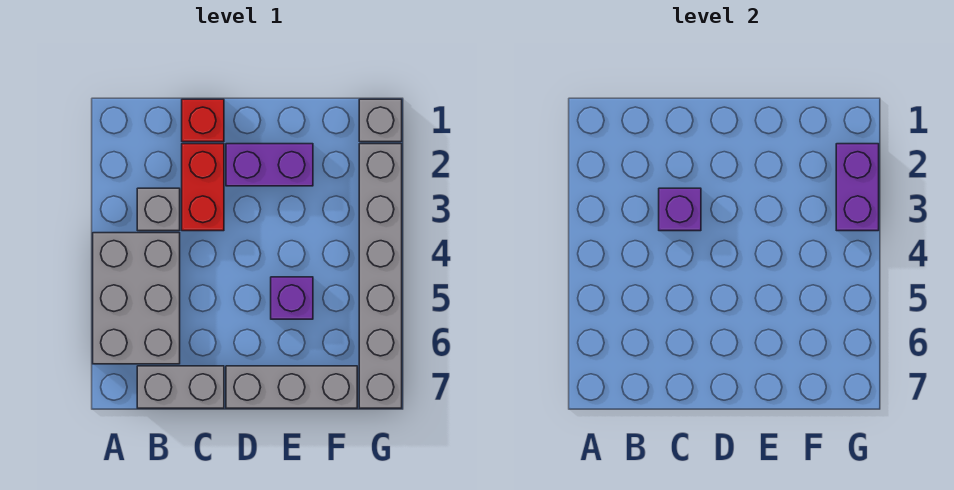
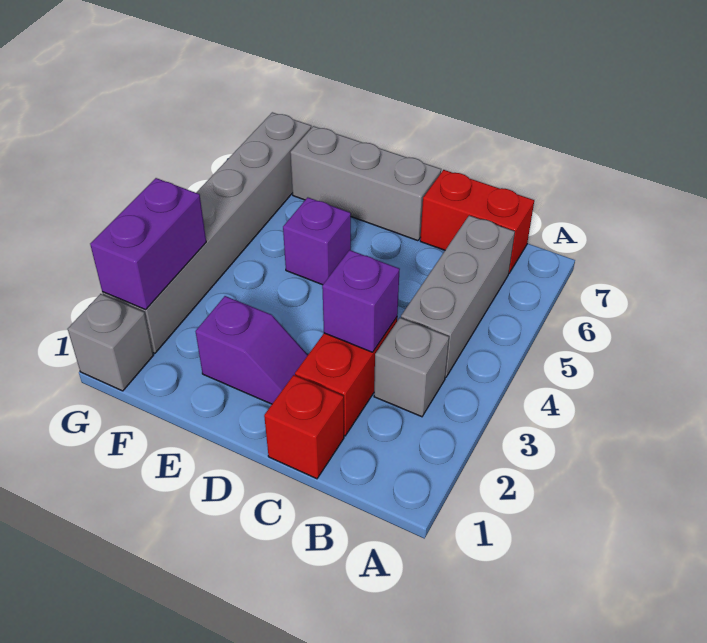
grey brick A4:B6 level 1 -> grey brick B4:B6 level 1
grey brick B7:C7 level 1 -> red brick B7:C7 level 1
purple brick D2:E2 level 1 -> purple slope D2:E2 level 1 top E

